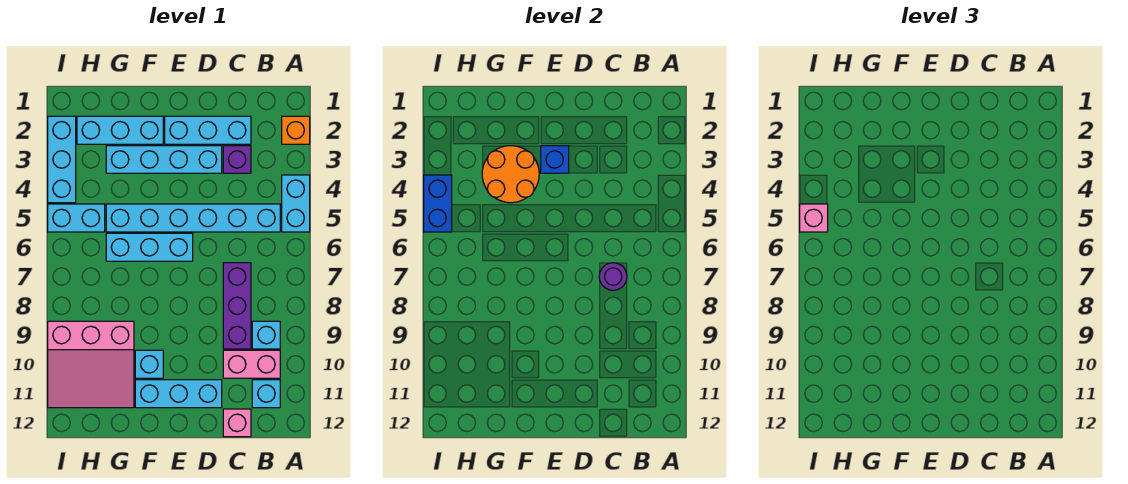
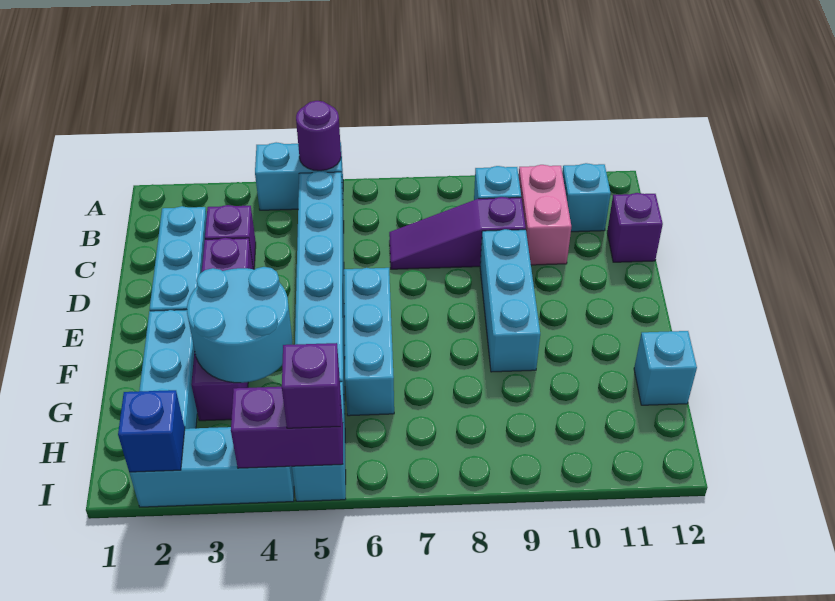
orange brick A2 level 1 -> none
purple brick C7:C9 level 1 -> purple slope C7:C9 level 1 top 9
purple round brick C7 level 2 -> purple round brick A5 level 2
pink brick C12 level 1 -> purple brick C12 level 1
cyan brick D3:G3 level 1 -> purple brick D3:G3 level 1
cyan brick D11:F11 level 1 -> cyan brick D9:F9 level 1
blue brick E3 level 2 -> blue brick I2 level 2
orange round brick F3:G4 level 2 -> cyan round brick F3:G4 level 2
cyan brick F10 level 1 -> cyan brick G12 level 1
pink slope G9:I11 level 1 top 9 -> none
blue brick I4:I5 level 2 -> purple brick I4:I5 level 2
pink brick I5 level 3 -> purple brick I5 level 3

